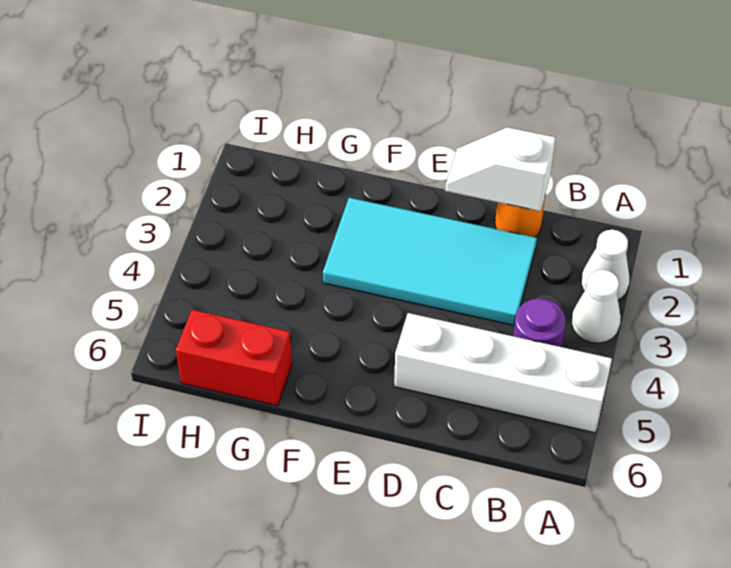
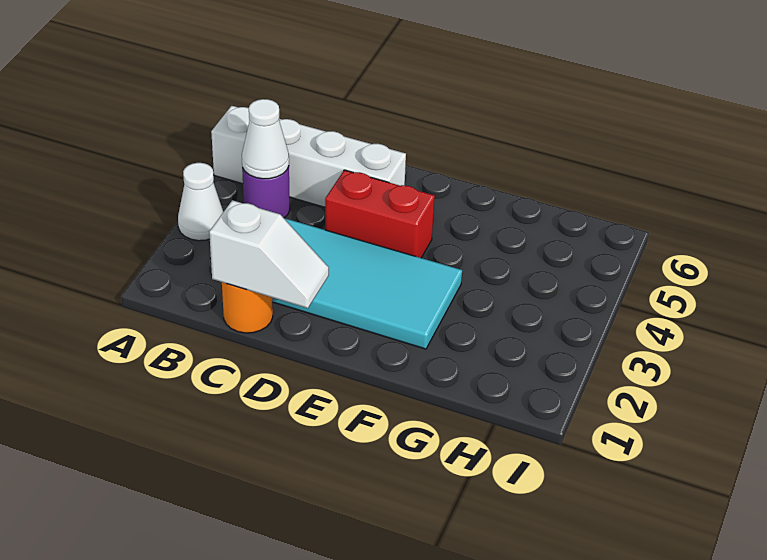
white cone A2 level 1 -> white cone B4 level 2
red brick G6:H6 level 1 -> red brick D4:E4 level 1

